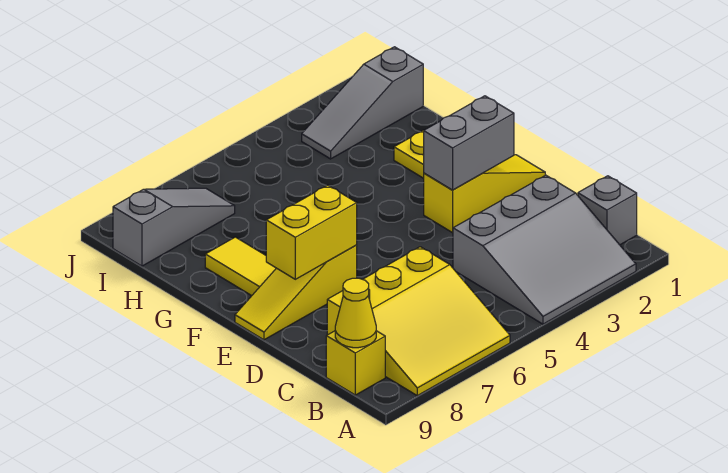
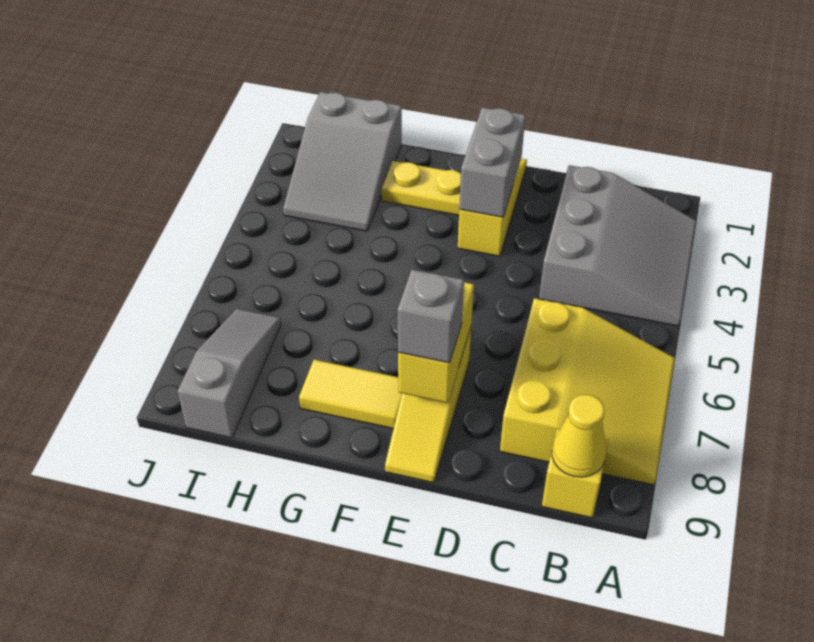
grey brick B1 level 1 -> grey brick E8 level 3
grey slope I1:I3 level 1 top 1 -> grey slope H1:I3 level 1 top 1

